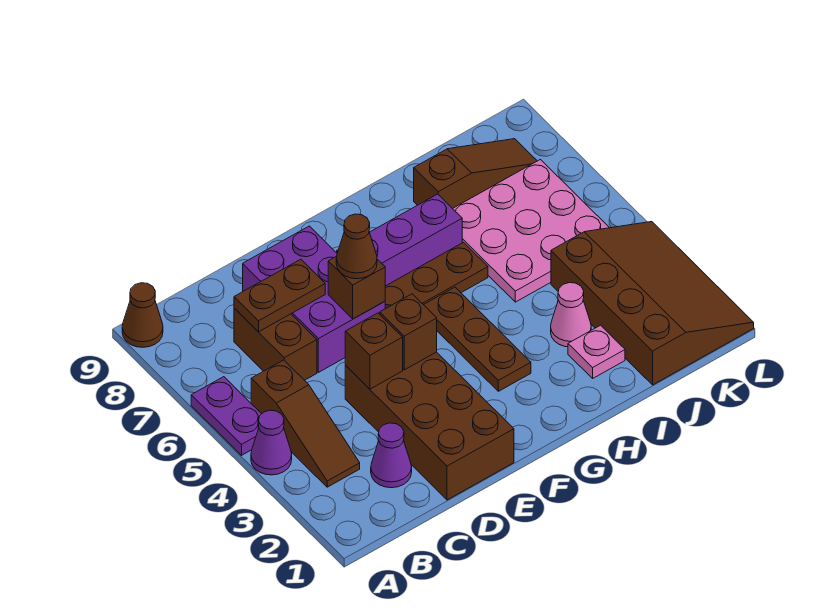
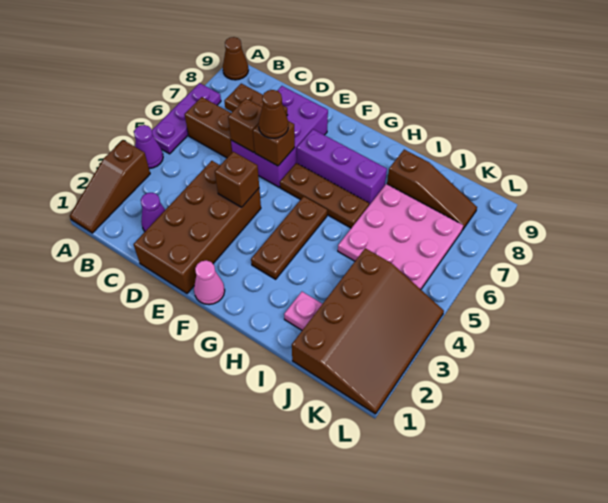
purple plate A5:A6 level 1 -> purple plate A5:A7 level 1
brown slope B3:B5 level 1 top 5 -> brown slope A1:A3 level 1 top 3
brown brick C6:C7 level 1 -> brown brick B6:C6 level 1
brown brick D4 level 2 -> brown brick D6 level 2
pink cone I3 level 1 -> pink cone F1 level 1

